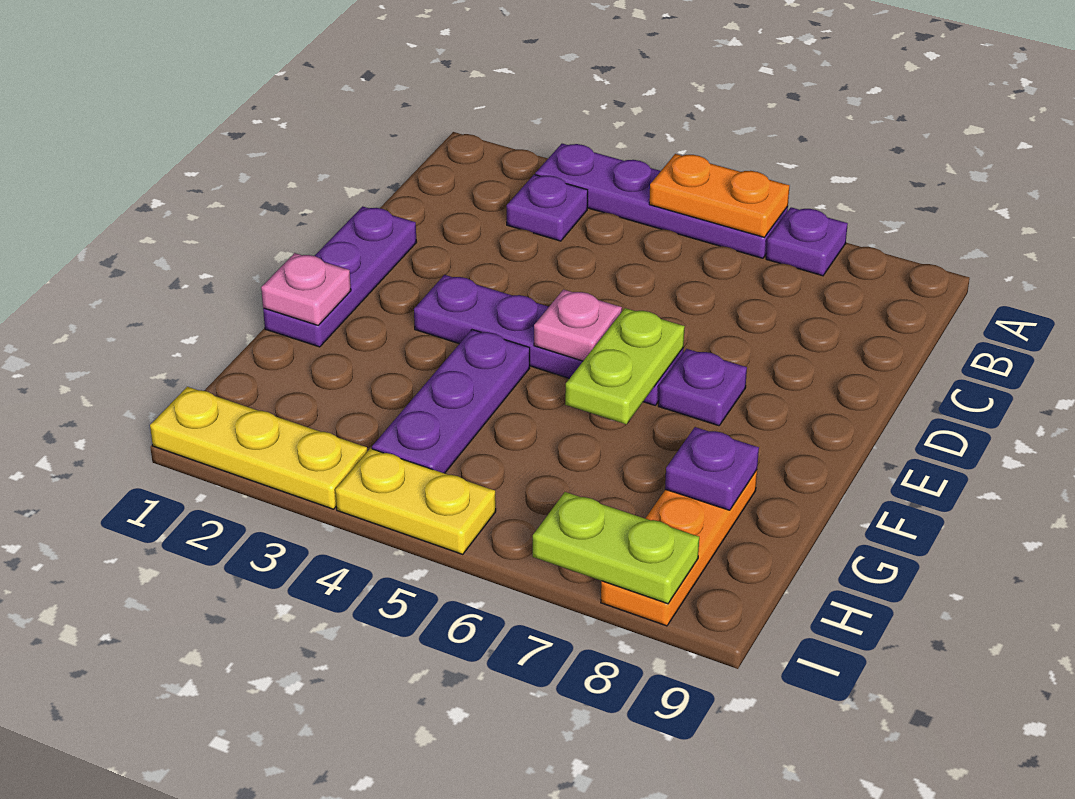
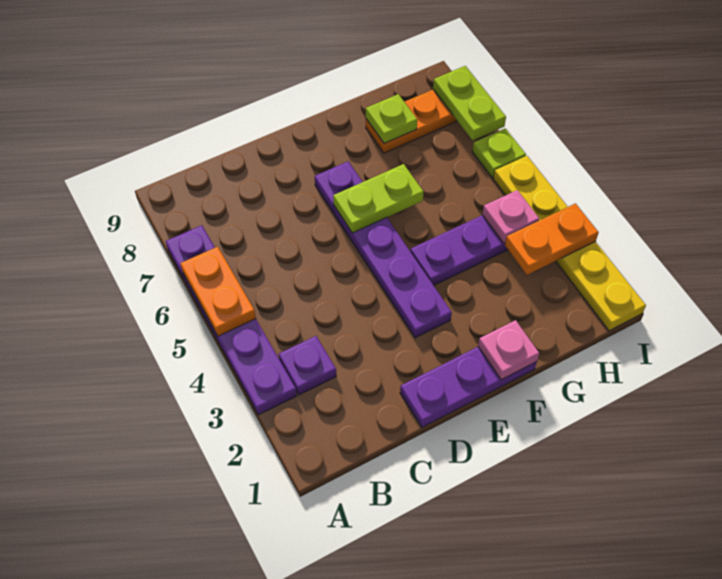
pink plate E5 level 2 -> pink plate H4 level 2
purple plate G8 level 2 -> lime plate G8 level 2
none -> orange plate H3:I3 level 2
none -> lime plate I6 level 1

